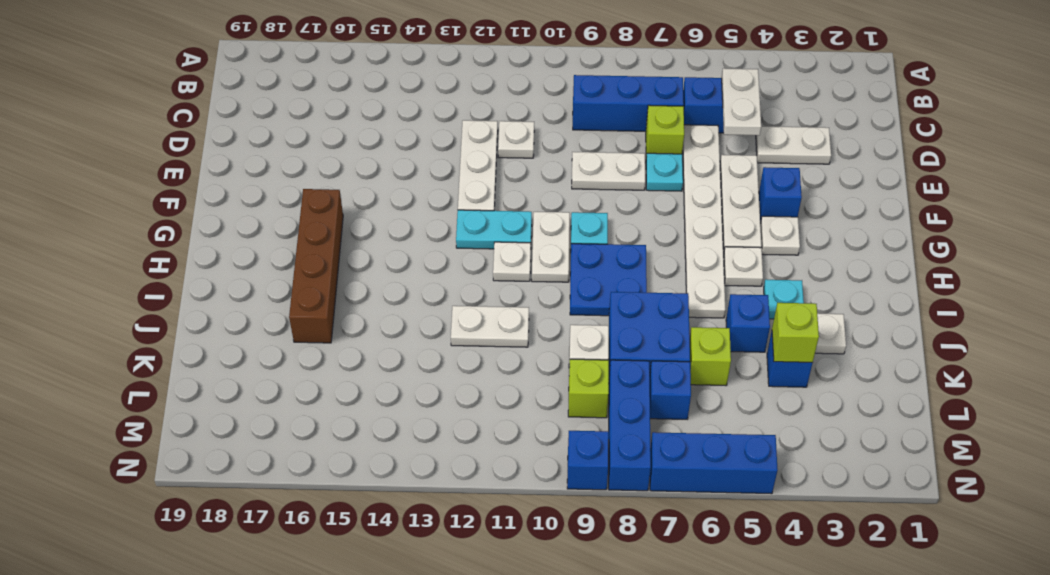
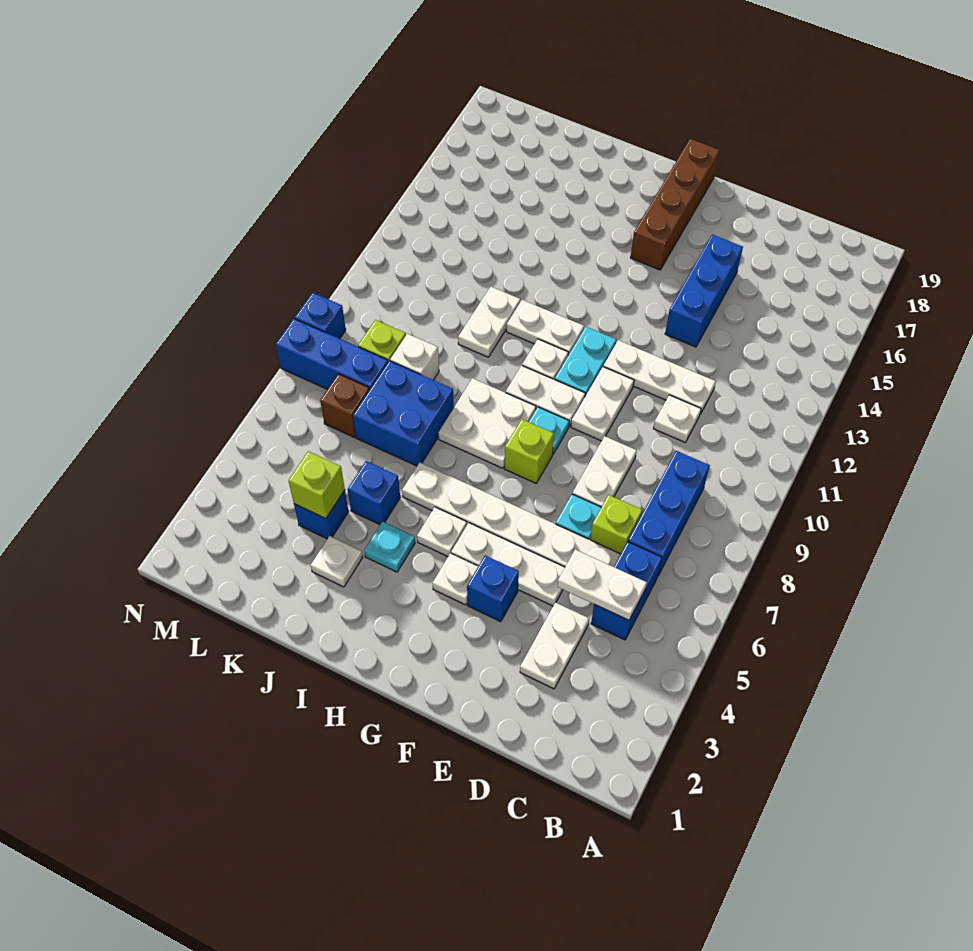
none -> white plate F10:F11 level 1
brown brick G16:J16 level 1 -> brown brick G16:G19 level 1
blue plate H8:I9 level 1 -> white plate H8:I9 level 1
none -> white plate H12:I12 level 1
lime brick K6 level 1 -> lime brick G8 level 1
blue brick L7 level 1 -> brown brick L7 level 1
blue brick N5:N7 level 1 -> blue brick E14:E16 level 1

